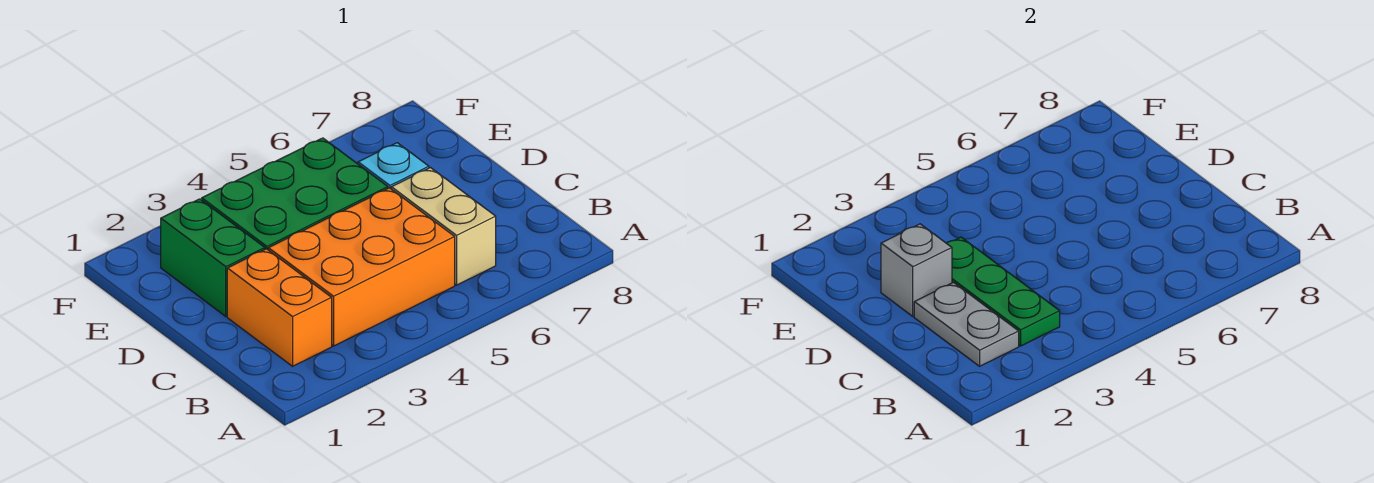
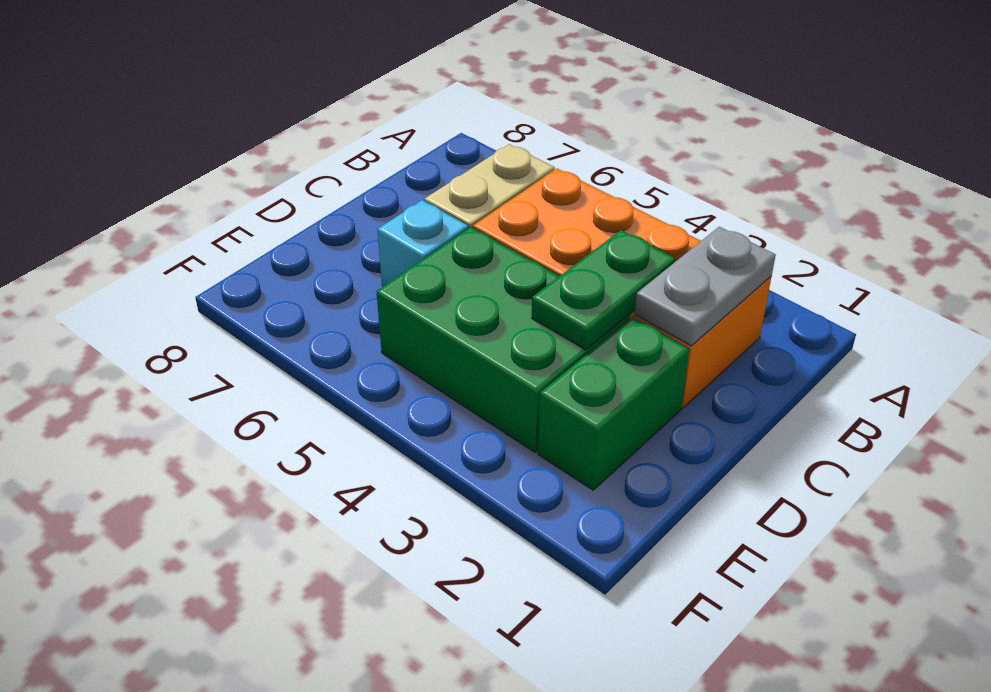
green plate B3:D3 level 2 -> green plate C3:D3 level 2
grey brick D2 level 2 -> none

